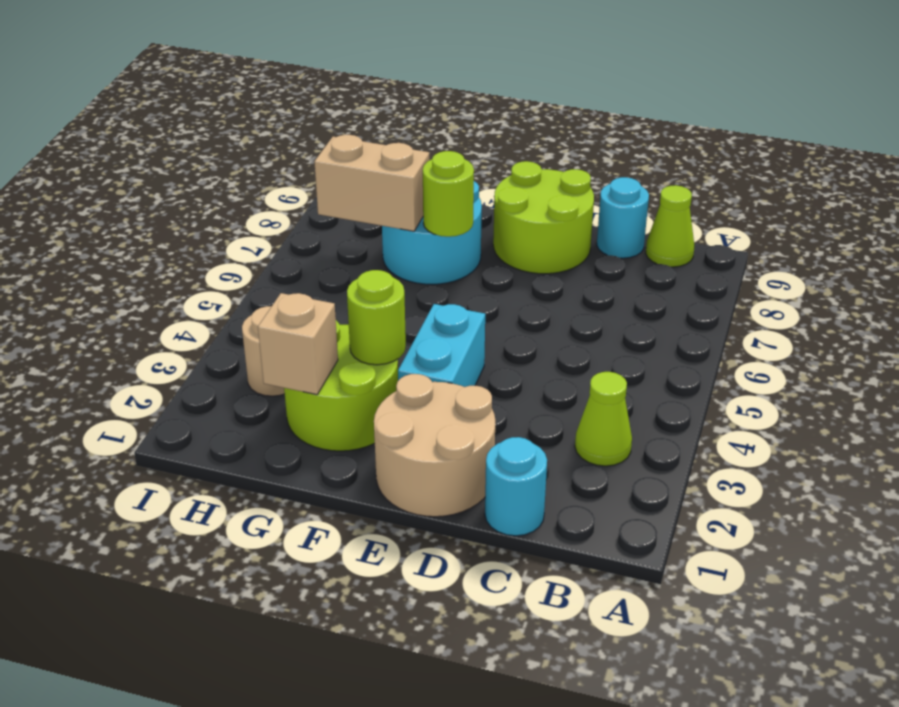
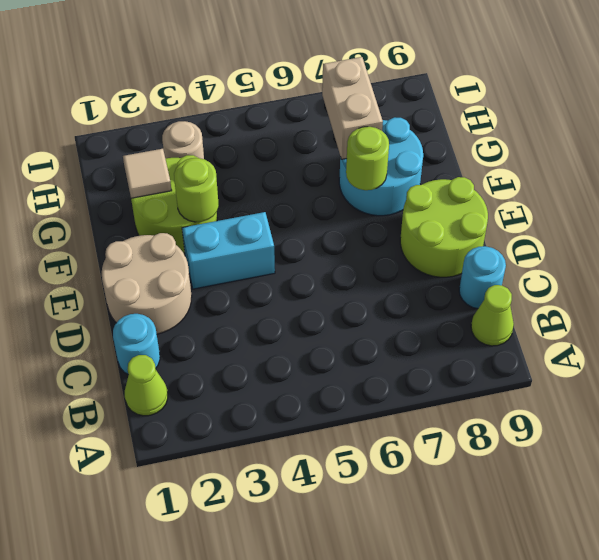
lime cone B3 level 1 -> lime cone B1 level 1
tan brick G2 level 2 -> tan tile G2 level 2

